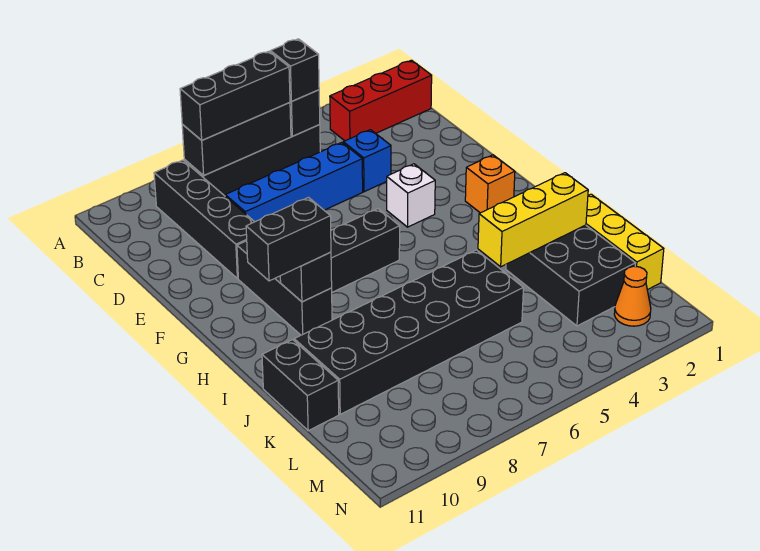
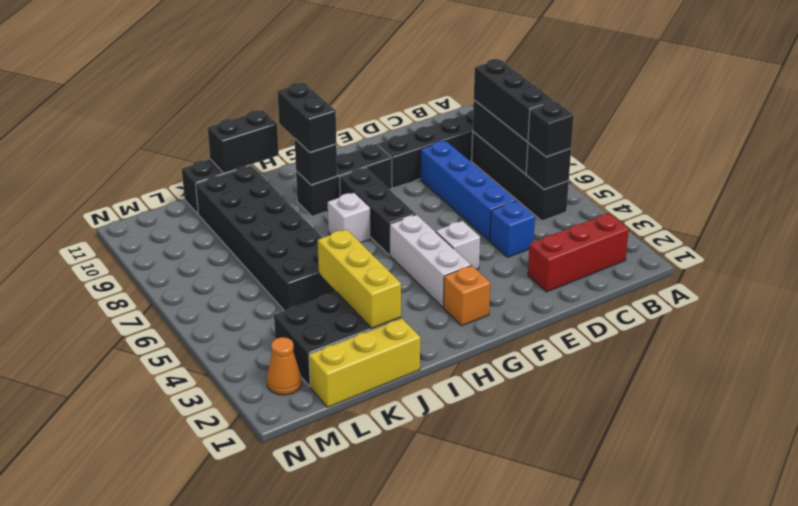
red brick B1:B3 level 1 -> red brick B2:D2 level 1
none -> white brick G3:G5 level 1
none -> white brick H7 level 1
none -> black brick I11:J11 level 2

